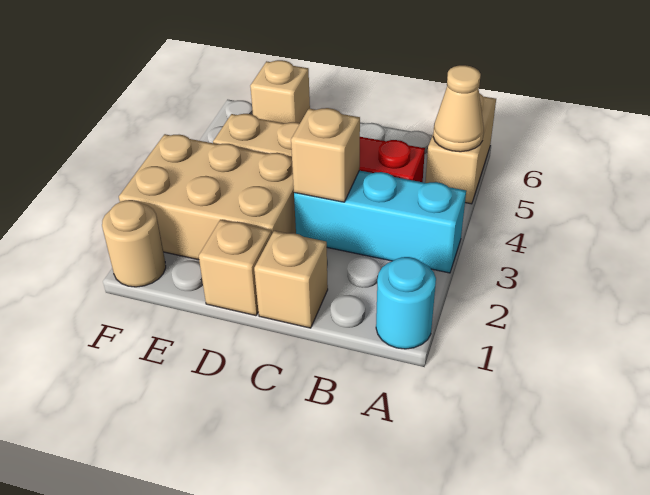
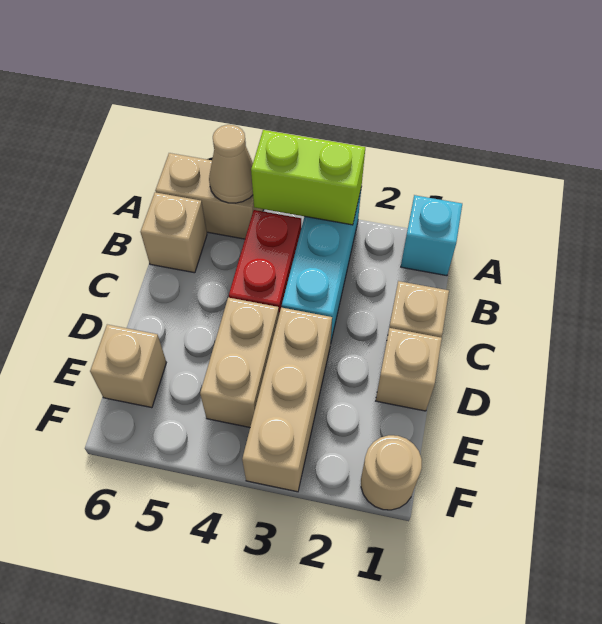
cyan round brick A1 level 1 -> cyan brick A1 level 1
none -> lime brick A3:A4 level 2
tan brick C3 level 2 -> tan brick B6 level 1
tan brick D2:F3 level 1 -> tan brick D3:F3 level 1

